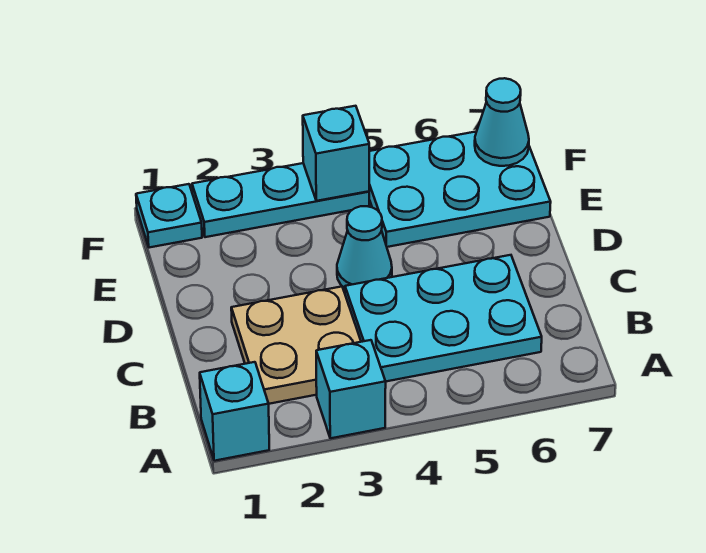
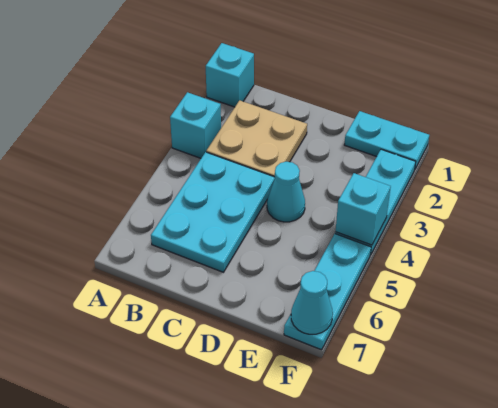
cyan plate E5:F7 level 1 -> cyan plate F5:F7 level 1
cyan plate F1 level 1 -> cyan plate E1:F1 level 1

